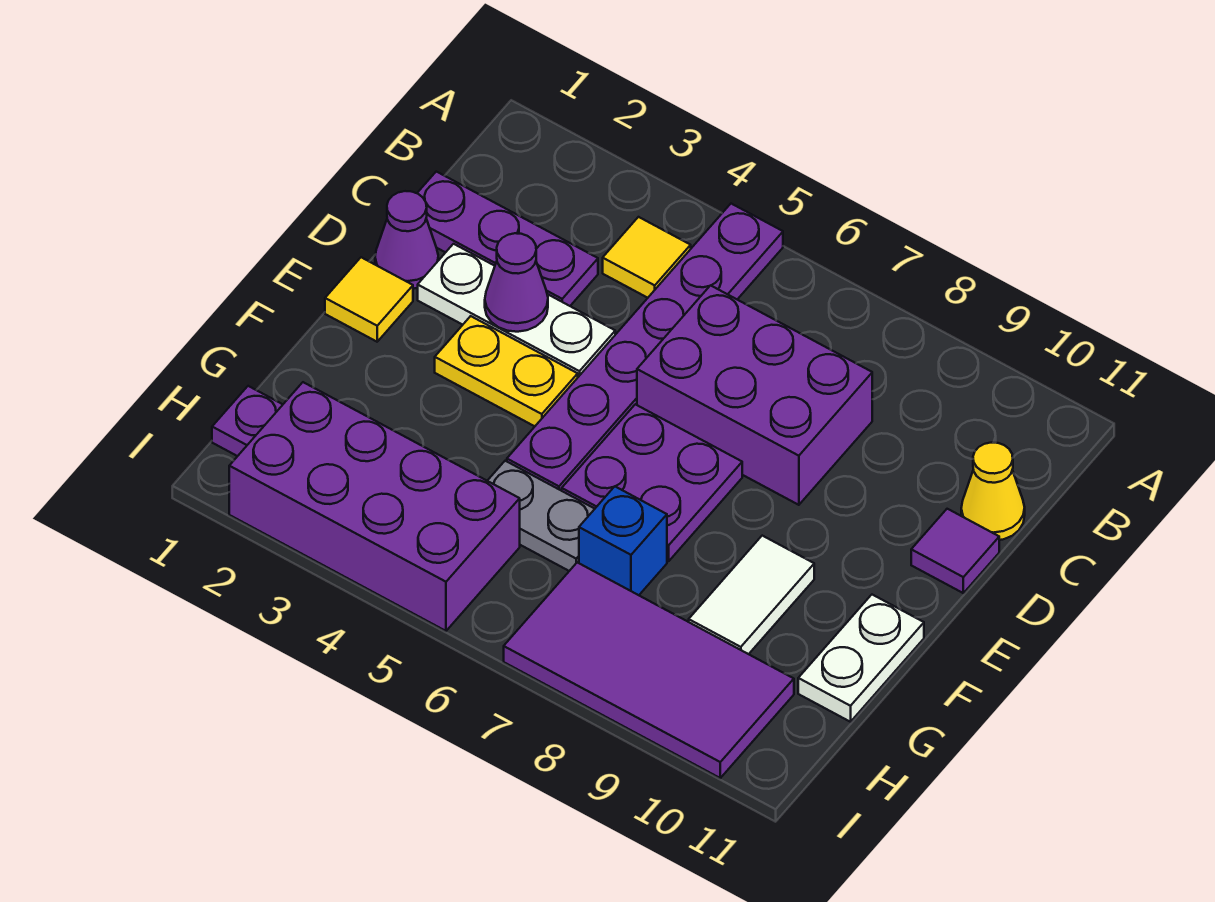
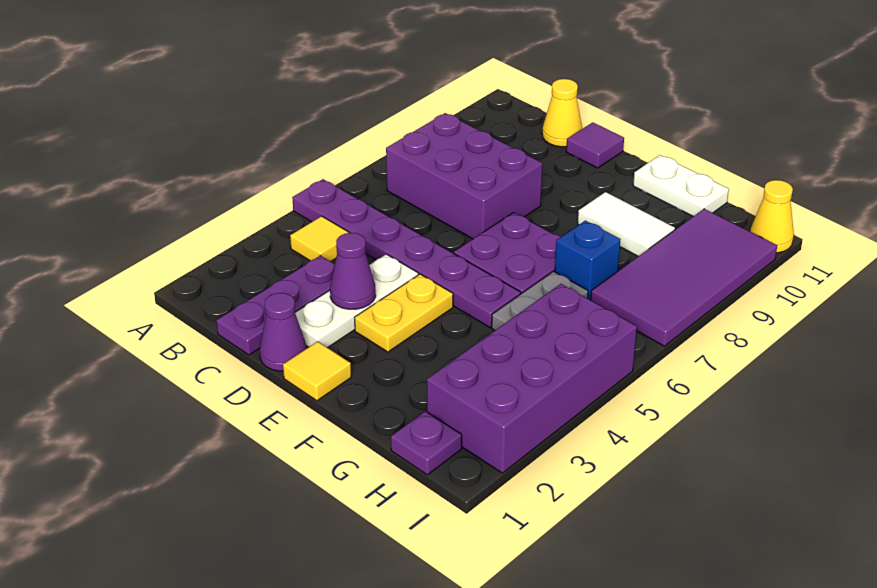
purple brick C6:D8 level 1 -> purple brick B7:D8 level 1
none -> yellow cone I11 level 1

